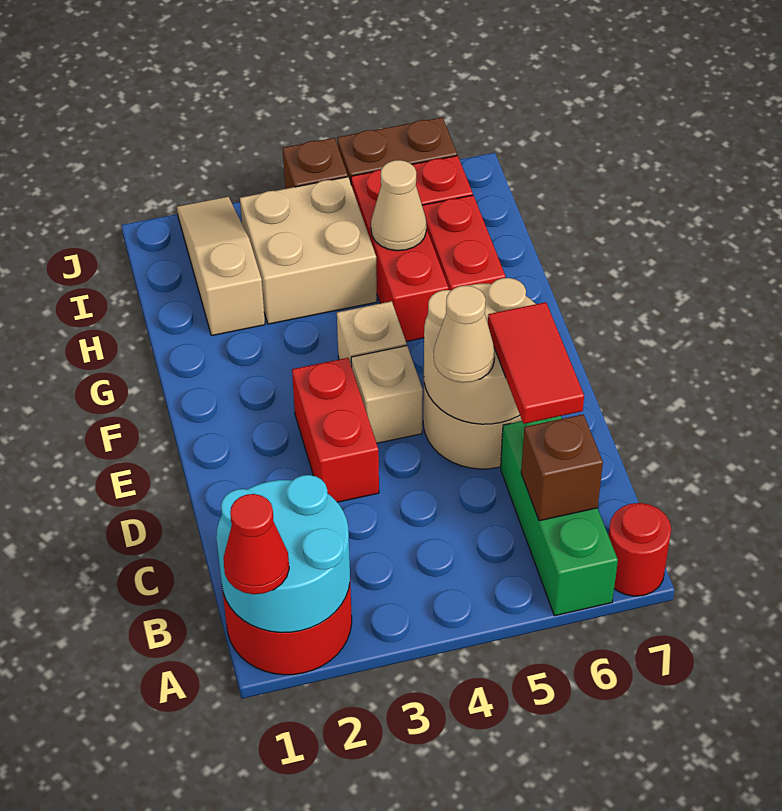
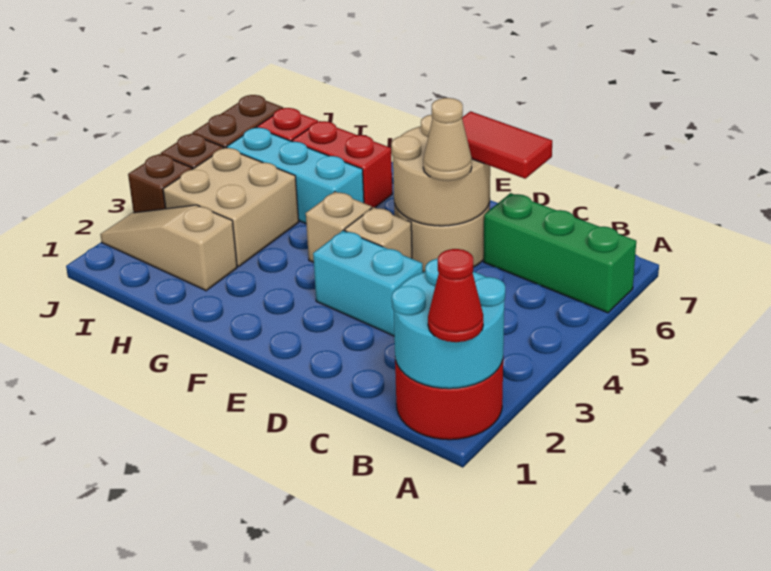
red round brick A7 level 1 -> none
brown brick B6 level 2 -> brown brick J3 level 1
red brick D3:E3 level 1 -> cyan brick D3:E3 level 1
red brick G5:I5 level 1 -> cyan brick G5:I5 level 1
tan cone H5 level 2 -> none

